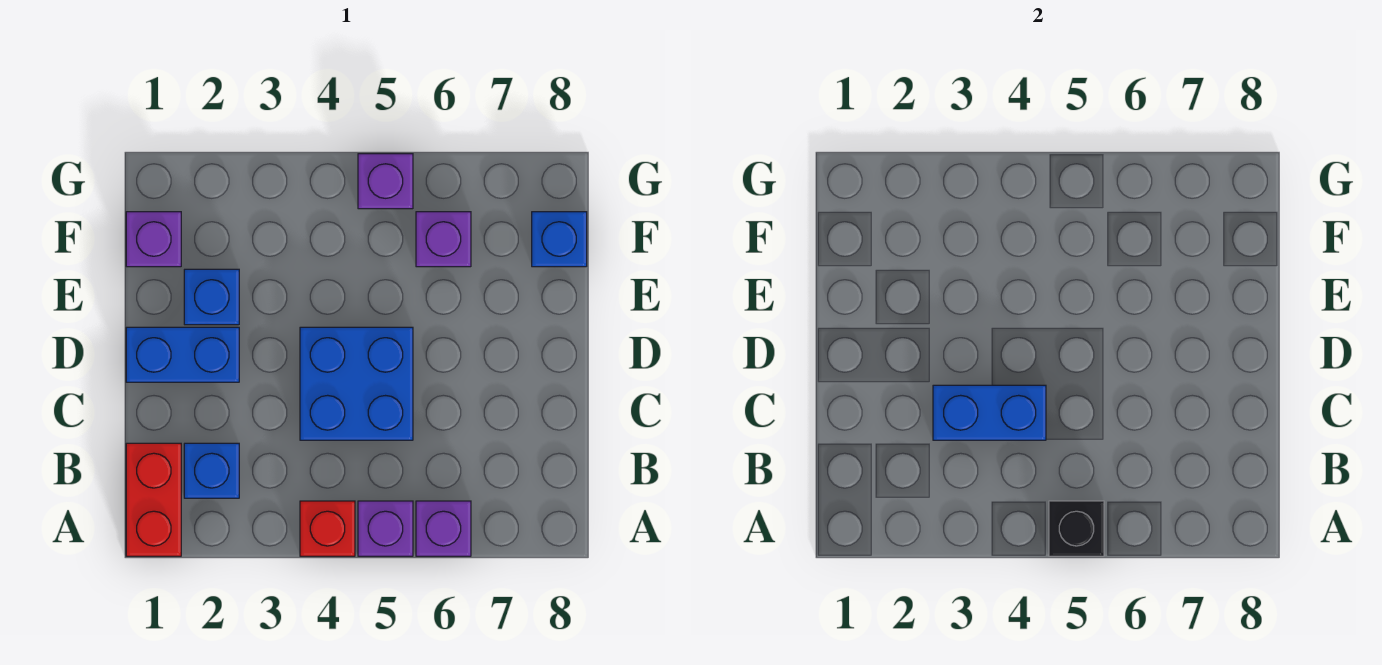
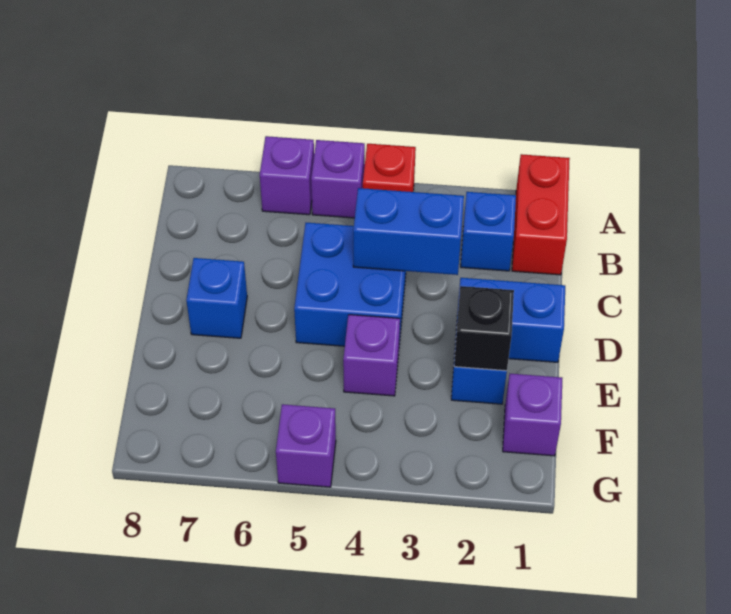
black brick A5 level 2 -> black brick E2 level 2
purple brick F6 level 1 -> purple brick E4 level 1
blue brick F8 level 1 -> blue brick D7 level 1

